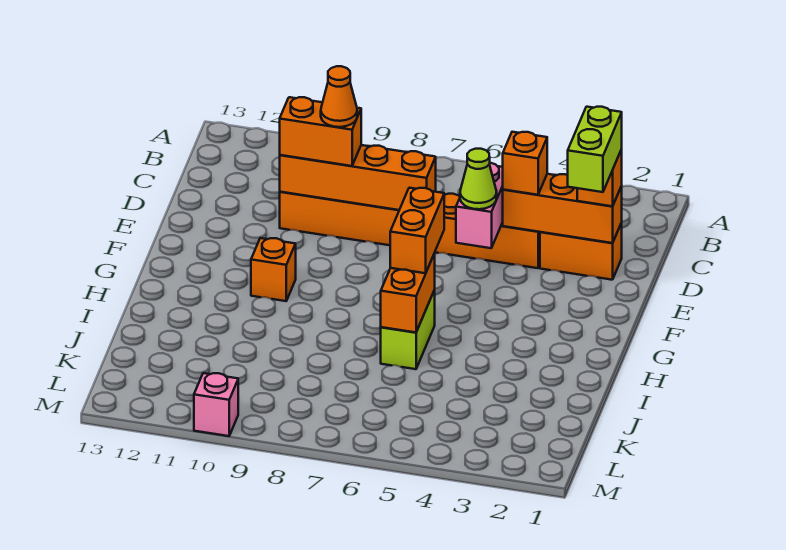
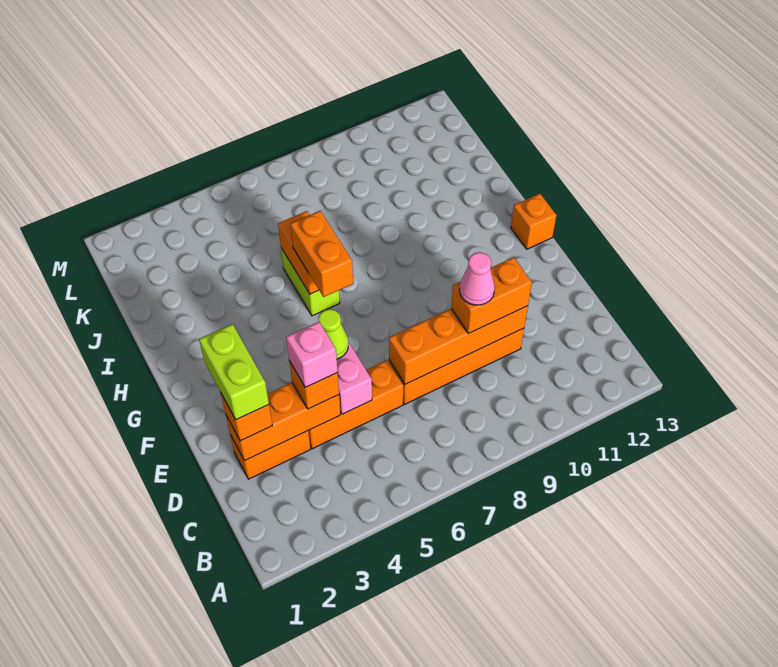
orange cone D9 level 4 -> pink cone D9 level 4
orange brick G10 level 1 -> orange brick G13 level 1
pink brick M10 level 1 -> pink brick D4 level 4

